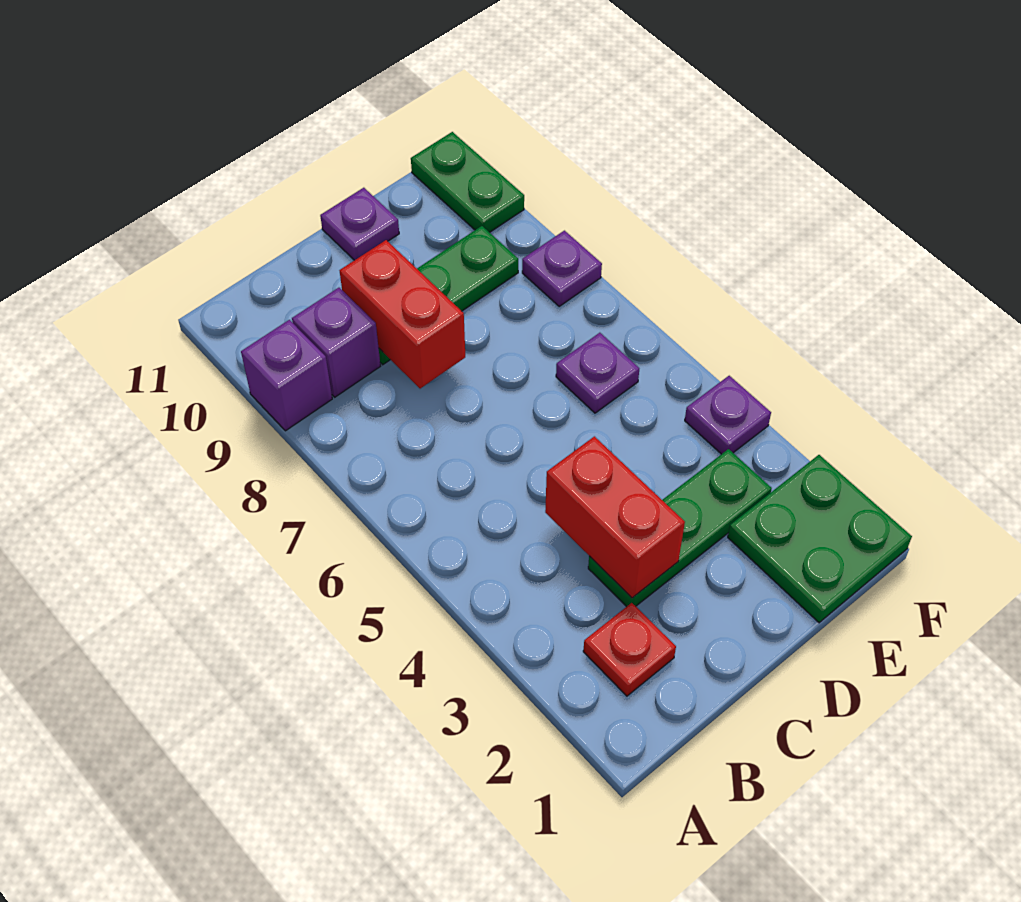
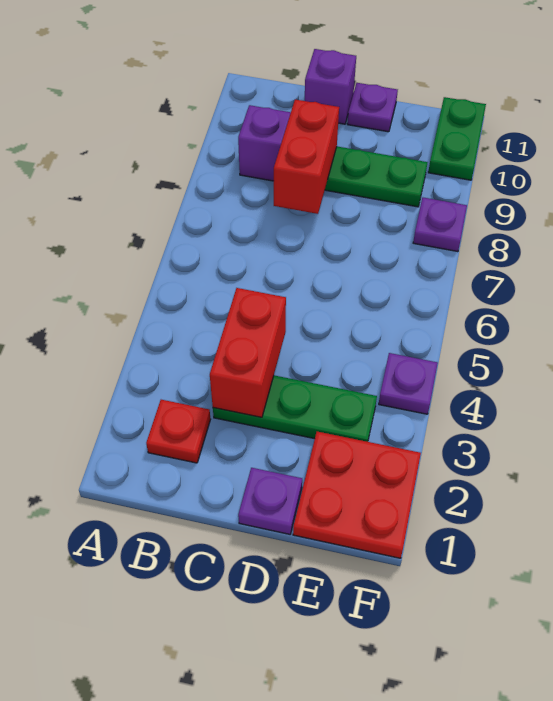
purple brick A9 level 1 -> purple brick C11 level 1
green plate E1:F2 level 1 -> red plate E1:F2 level 1
purple plate E6 level 1 -> purple plate D1 level 1

